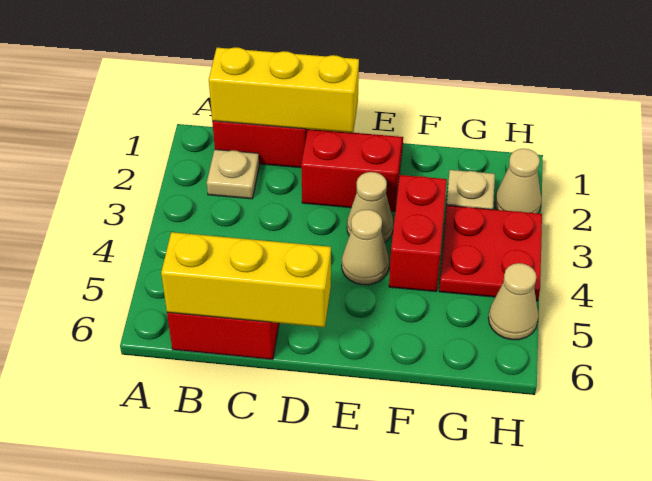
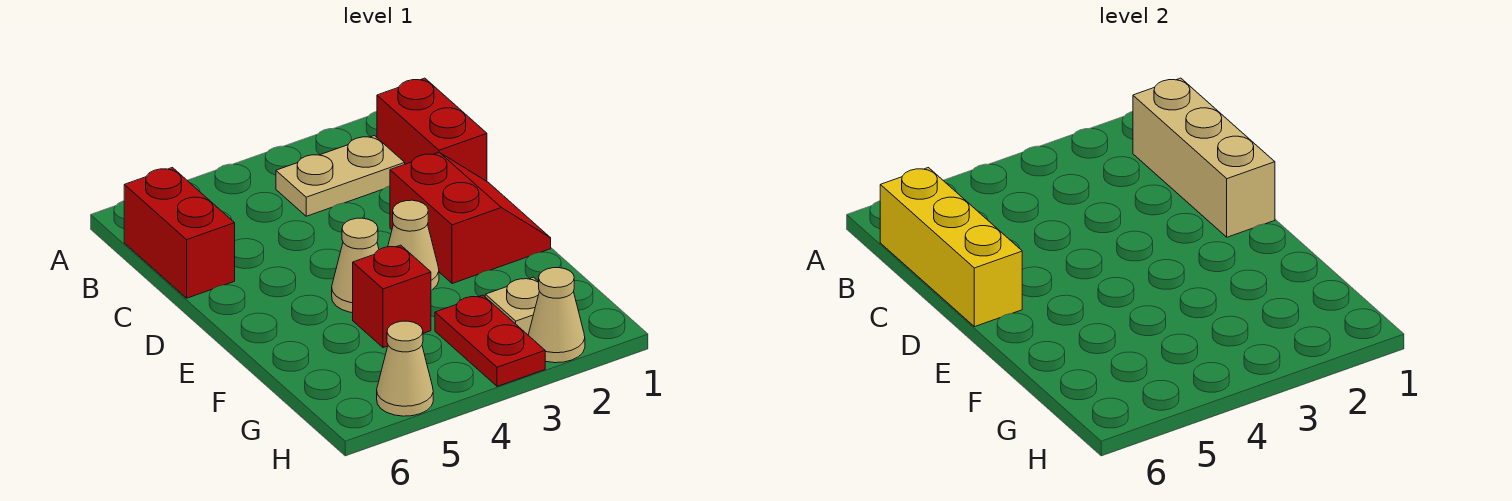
yellow brick B1:D1 level 2 -> tan brick B1:D1 level 2
tan plate B2 level 1 -> tan plate B2:B3 level 1
red brick F3:F4 level 1 -> red brick F4 level 1
red plate G3:H4 level 1 -> red plate G3:H3 level 1

